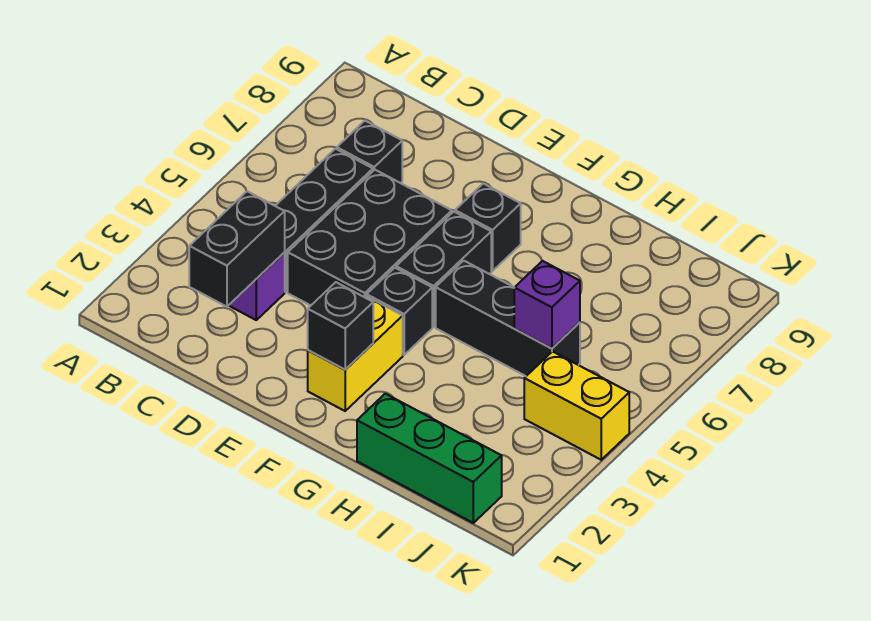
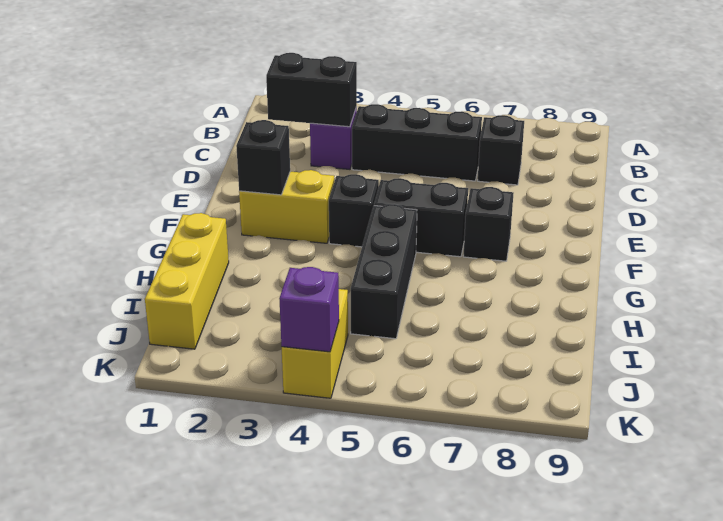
black brick D4:E6 level 1 -> none
green brick H1:J1 level 1 -> yellow brick H1:J1 level 1
purple brick I5 level 2 -> purple brick K4 level 2

